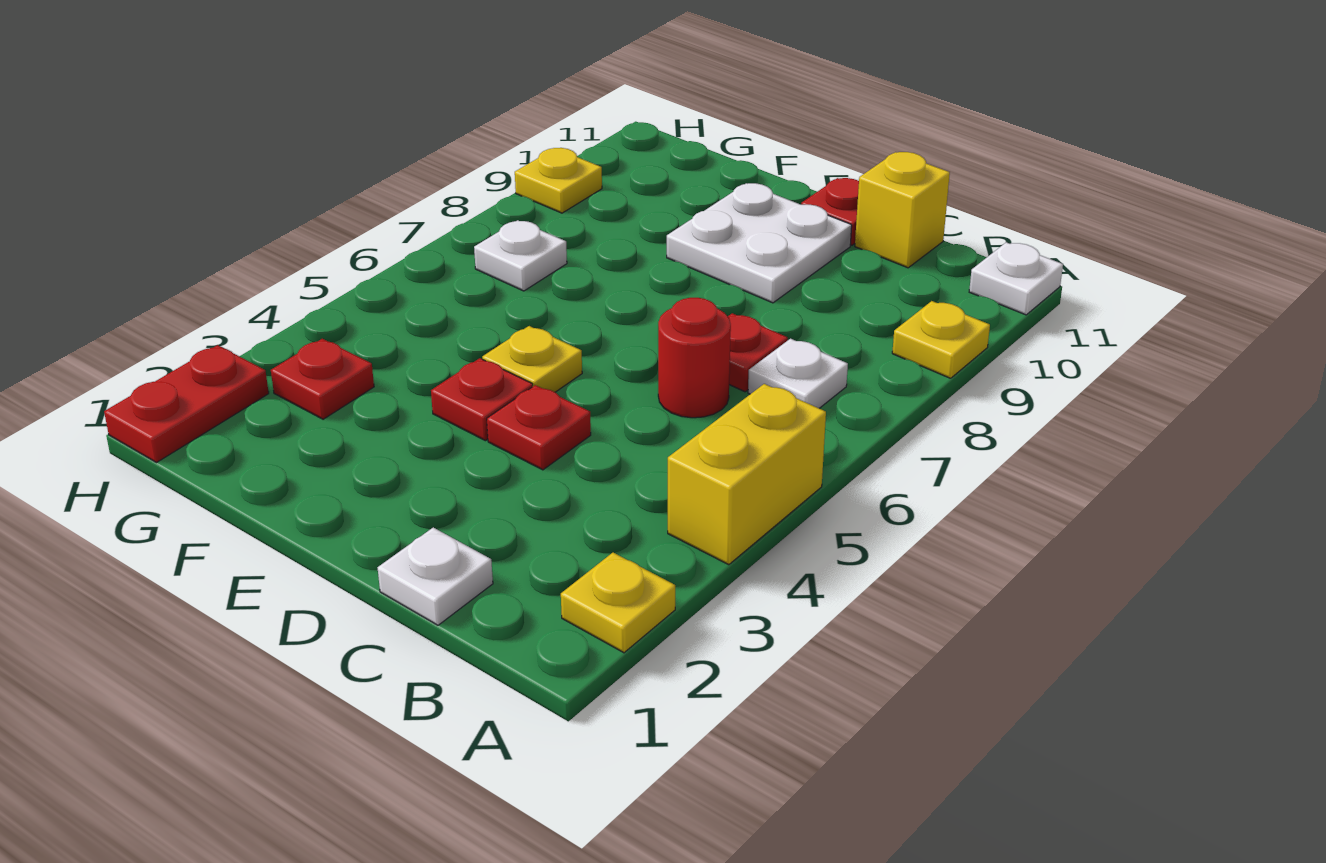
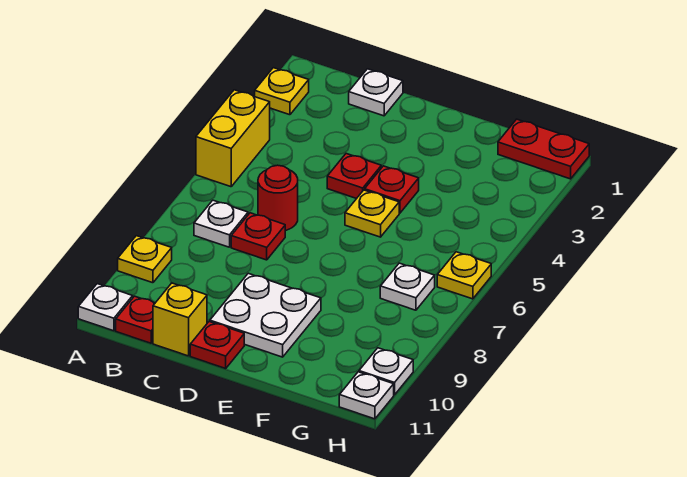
red plate G3 level 1 -> red plate B11 level 1
red plate H1:H2 level 1 -> red plate G1:H1 level 1
yellow plate H9 level 1 -> yellow plate H6 level 1
none -> white plate H10 level 1
none -> white plate H11 level 1

